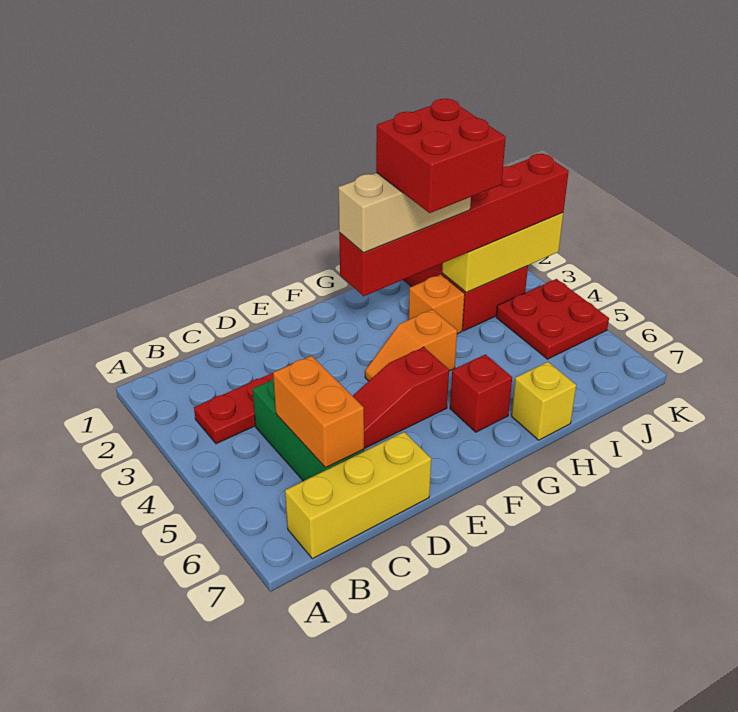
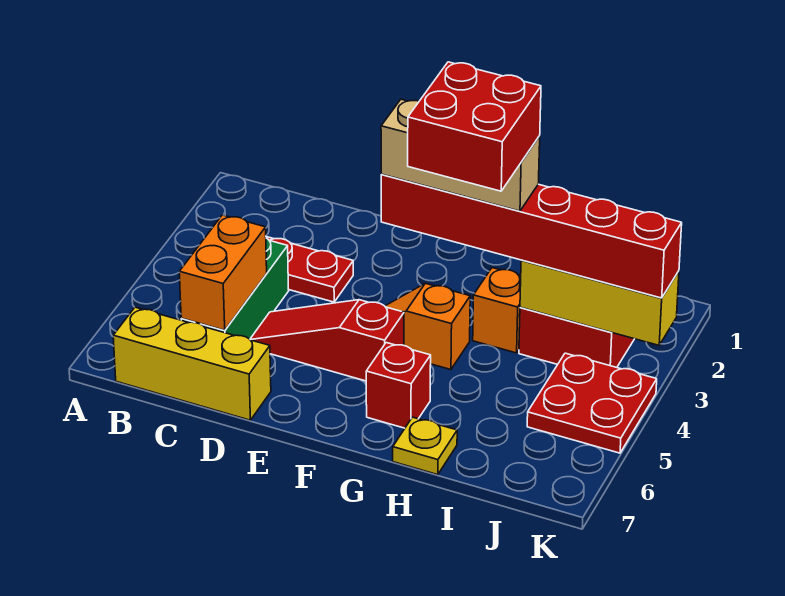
yellow brick H7 level 1 -> yellow plate H7 level 1

